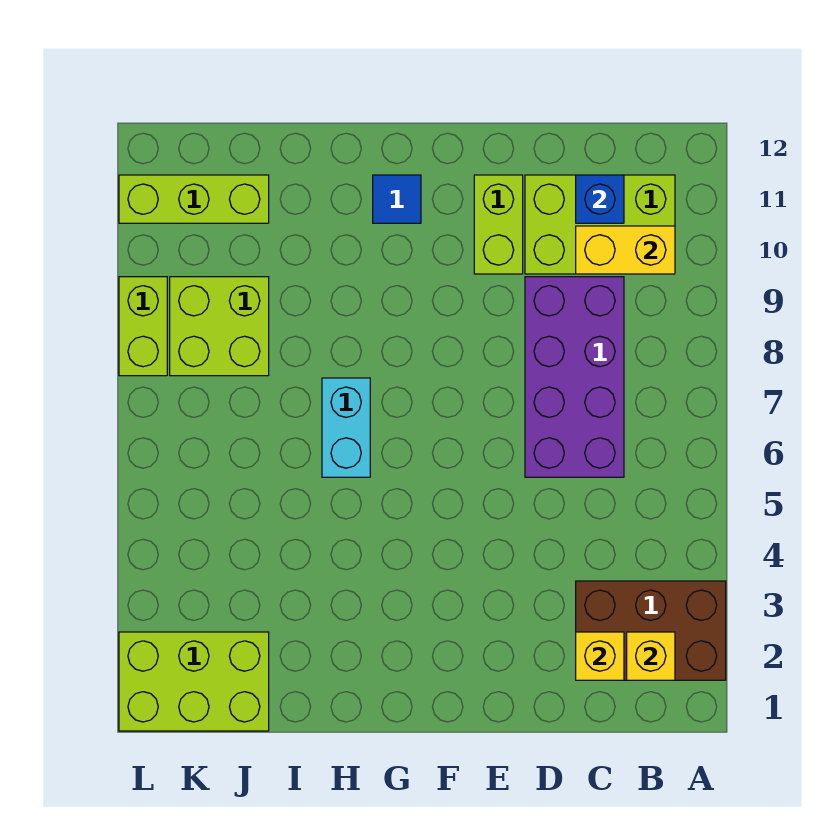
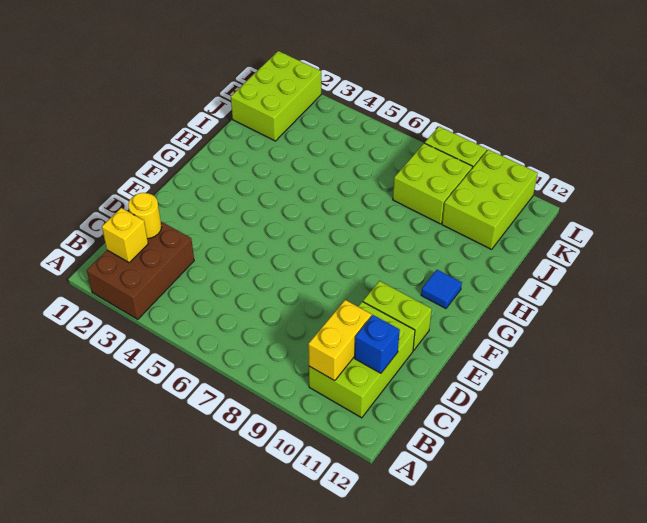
yellow brick C2 level 2 -> yellow round brick C2 level 2
purple brick C6:D9 level 1 -> none
cyan brick H6:H7 level 1 -> none
lime brick J11:L11 level 1 -> lime brick J10:L11 level 1

